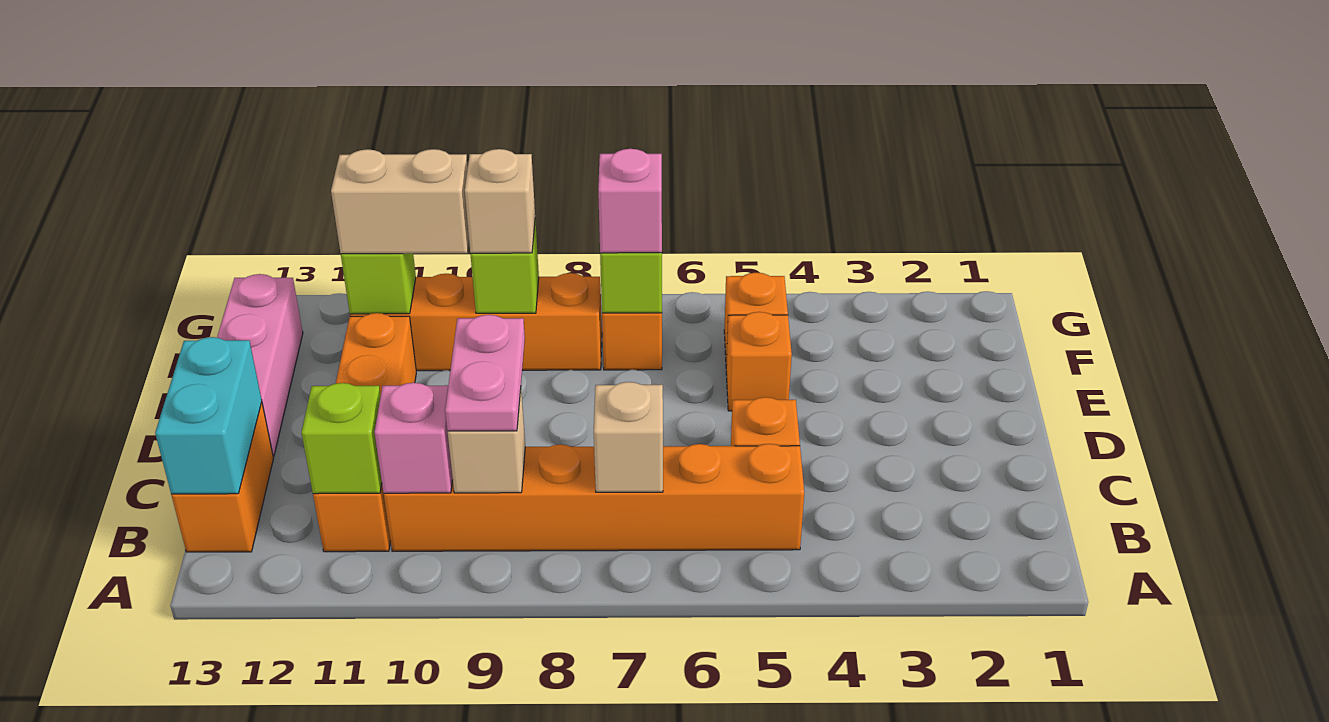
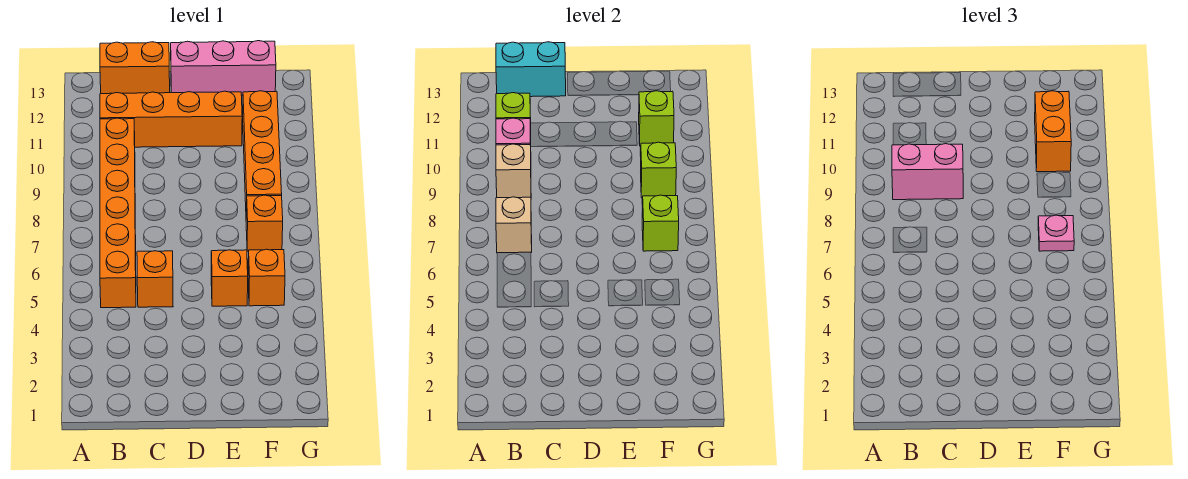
pink plate B9:C9 level 3 -> pink brick B9:C9 level 3
pink brick F7 level 3 -> pink plate F7 level 3
tan brick F9 level 3 -> none
tan brick F10:F11 level 3 -> orange brick F10:F11 level 3

